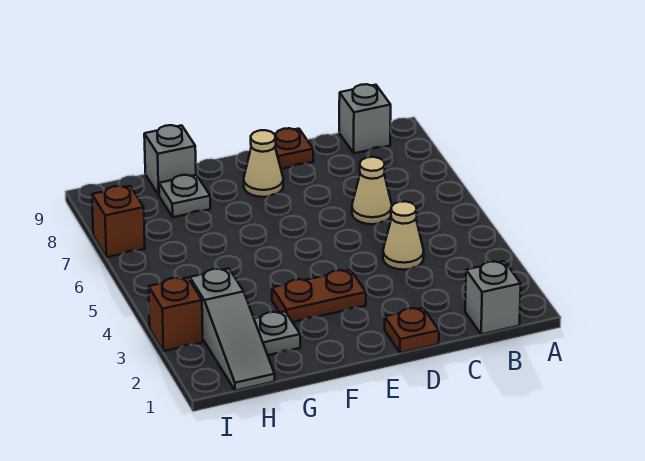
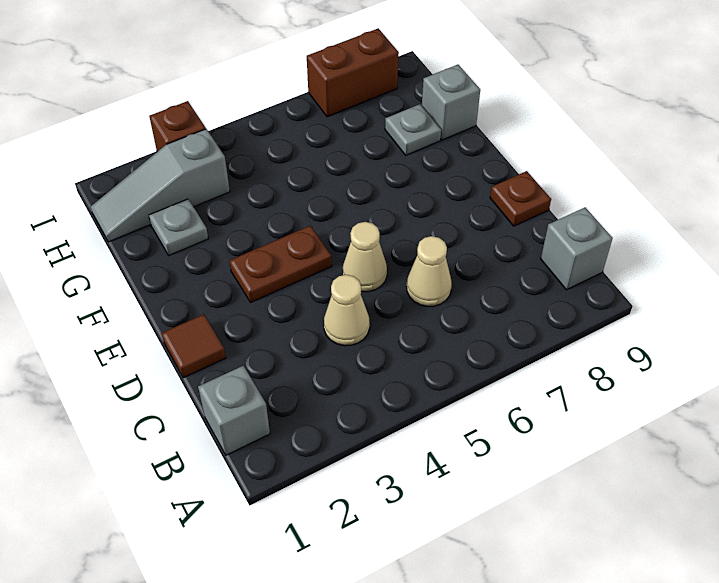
brown plate D1 level 1 -> brown tile D1 level 1
brown plate E3:F3 level 1 -> brown plate E3:E4 level 1
tan cone E8 level 1 -> tan cone D5 level 1
brown brick I7 level 1 -> brown brick I7:I8 level 1

